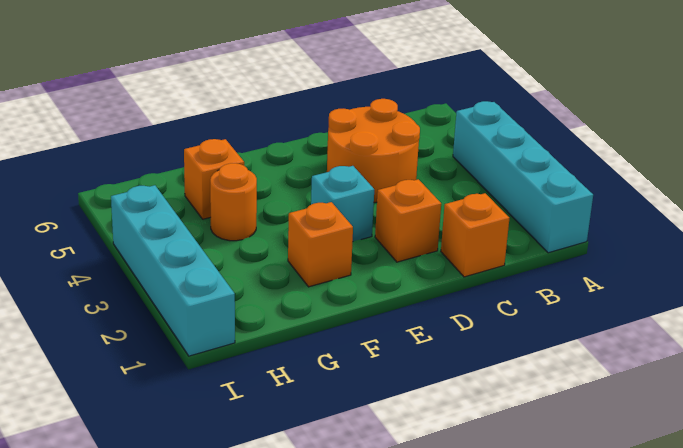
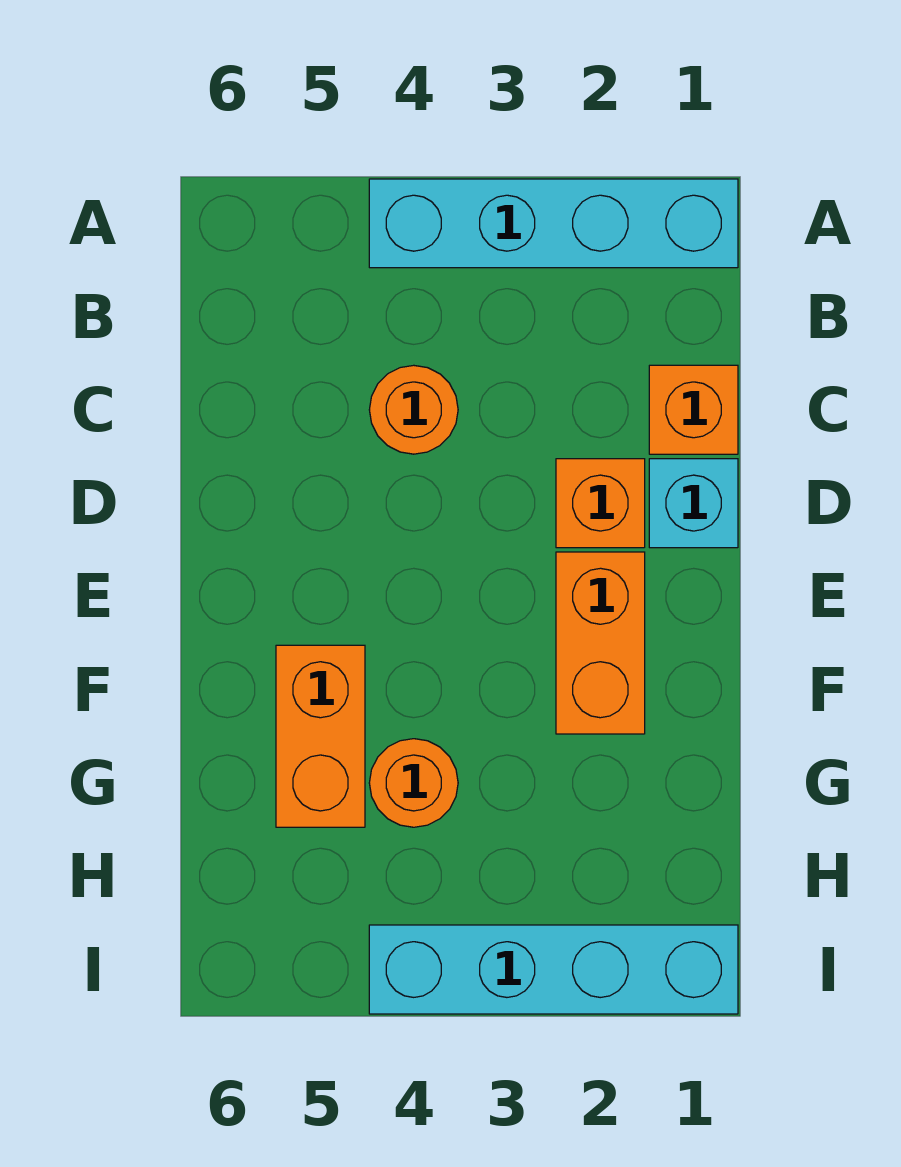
orange round brick C4:D5 level 1 -> orange round brick C4 level 1
cyan brick E3 level 1 -> cyan brick D1 level 1
orange brick F2 level 1 -> orange brick E2:F2 level 1
orange brick G5 level 1 -> orange brick F5:G5 level 1

